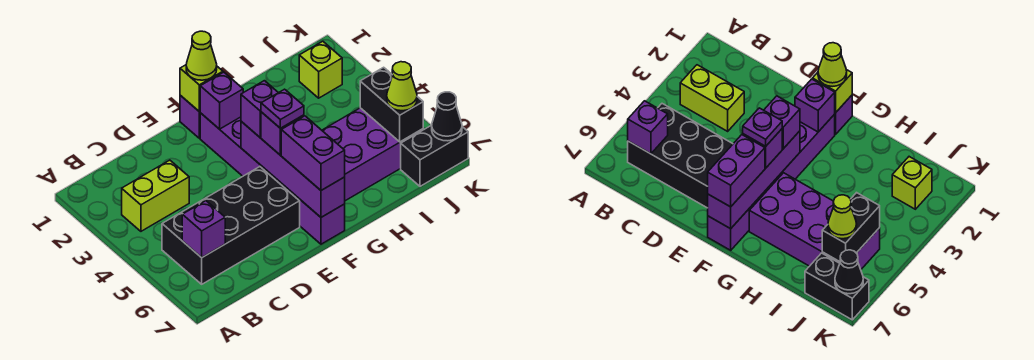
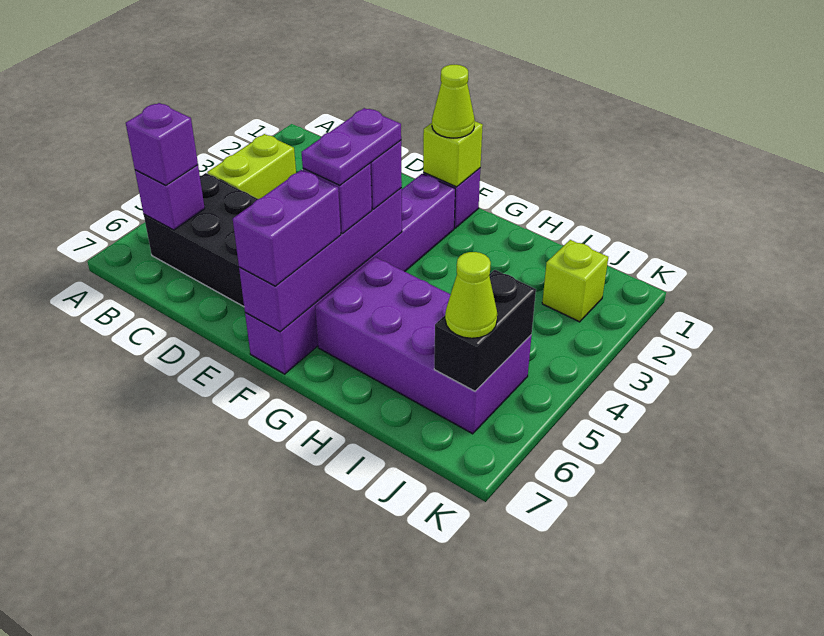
lime brick B3:C3 level 1 -> lime brick B3:B4 level 1
purple brick F2 level 2 -> purple brick B6 level 3
purple plate F5 level 4 -> purple plate F4:F5 level 4
black brick J7:K7 level 1 -> none
black cone K7 level 2 -> none

